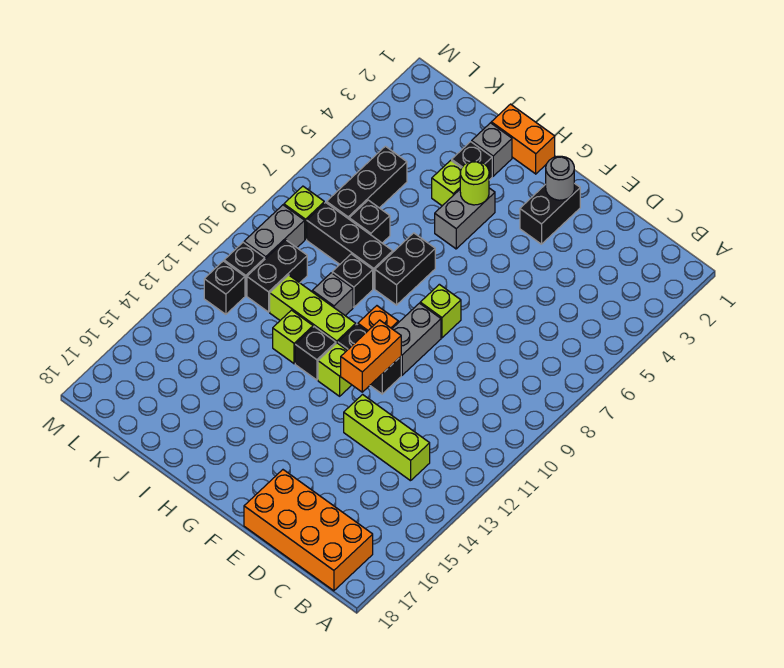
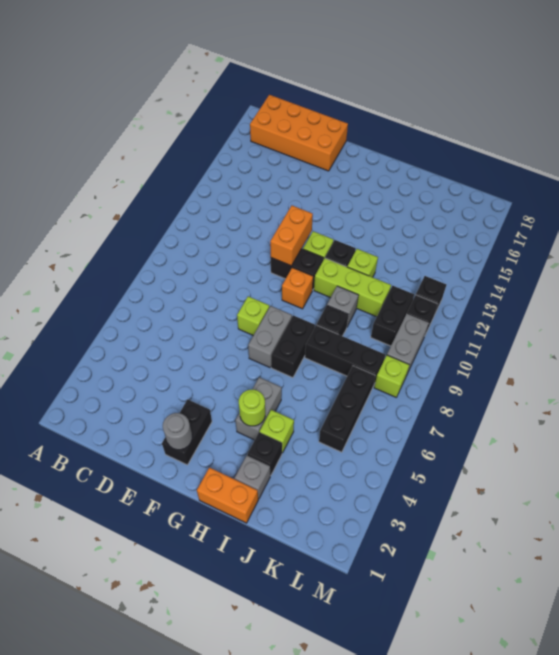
lime brick C13:E13 level 1 -> none
grey brick F9:F10 level 1 -> grey brick G7:G8 level 1
black brick J7 level 1 -> none

